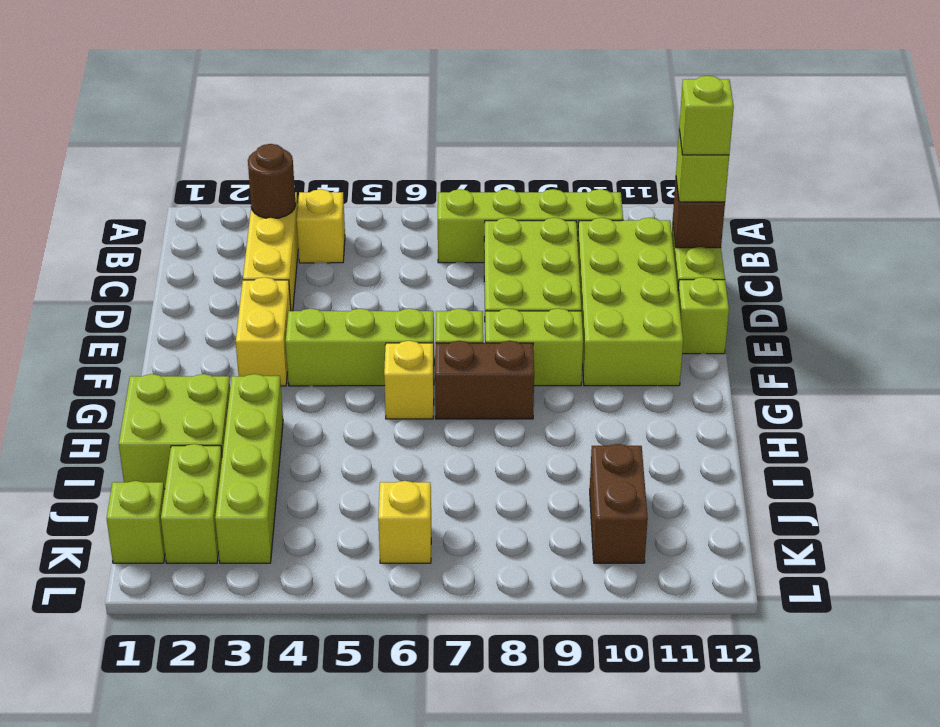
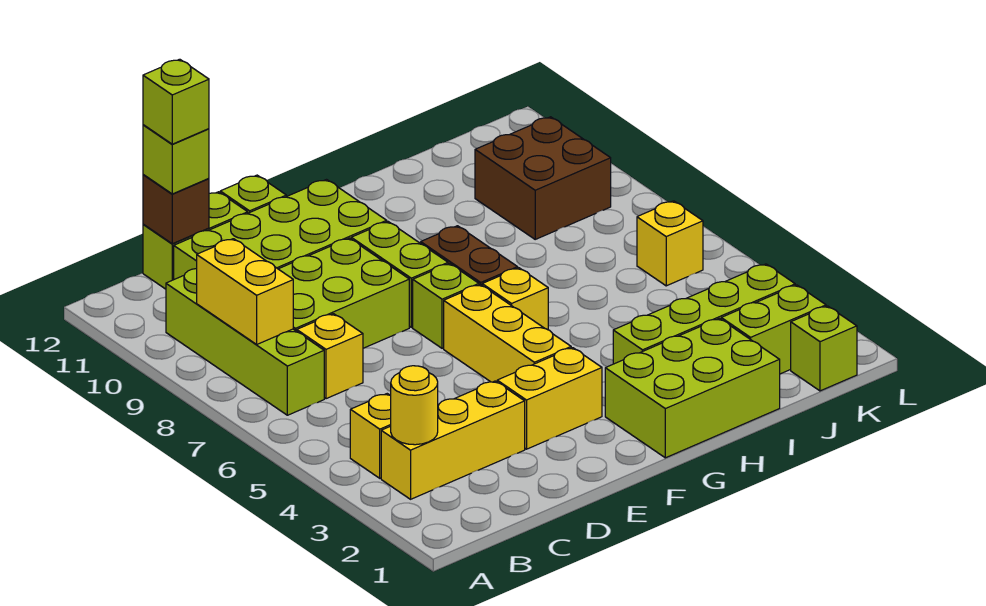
brown round brick B3 level 2 -> yellow round brick B3 level 2
none -> yellow brick B8:B9 level 2
none -> yellow brick C7 level 1
lime brick F4:F6 level 1 -> yellow brick F4:F6 level 1
lime brick H1:I2 level 1 -> lime brick G1:I2 level 1
brown brick J10:K10 level 1 -> brown brick J9:K10 level 1

